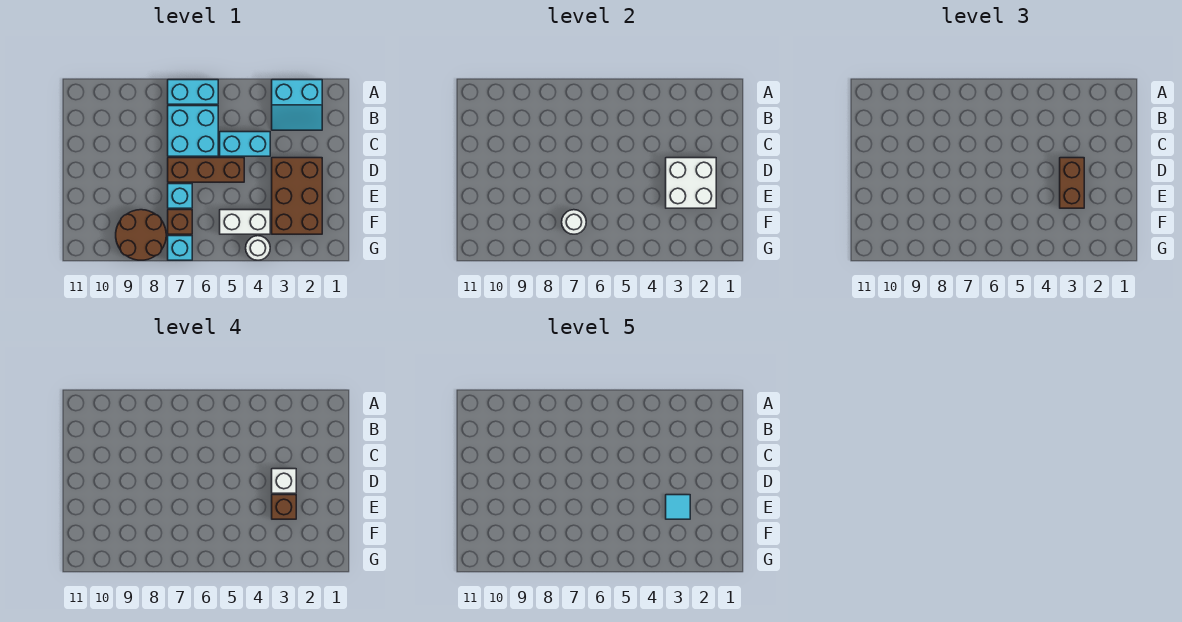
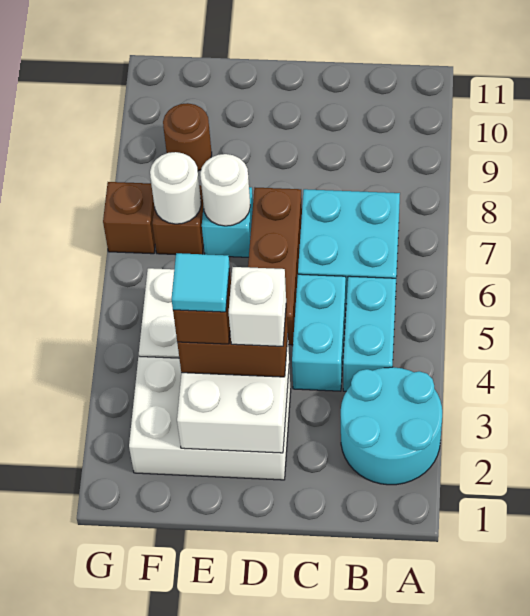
cyan slope A2:B3 level 1 top A -> cyan round brick A2:B3 level 1
cyan brick A6:A7 level 1 -> cyan brick B4:B5 level 1
brown brick D2:F3 level 1 -> white brick D2:F3 level 1
brown round brick F8:G9 level 1 -> brown round brick F9 level 1
white round brick G4 level 1 -> white round brick E7 level 2
cyan brick G7 level 1 -> brown brick G7 level 1

